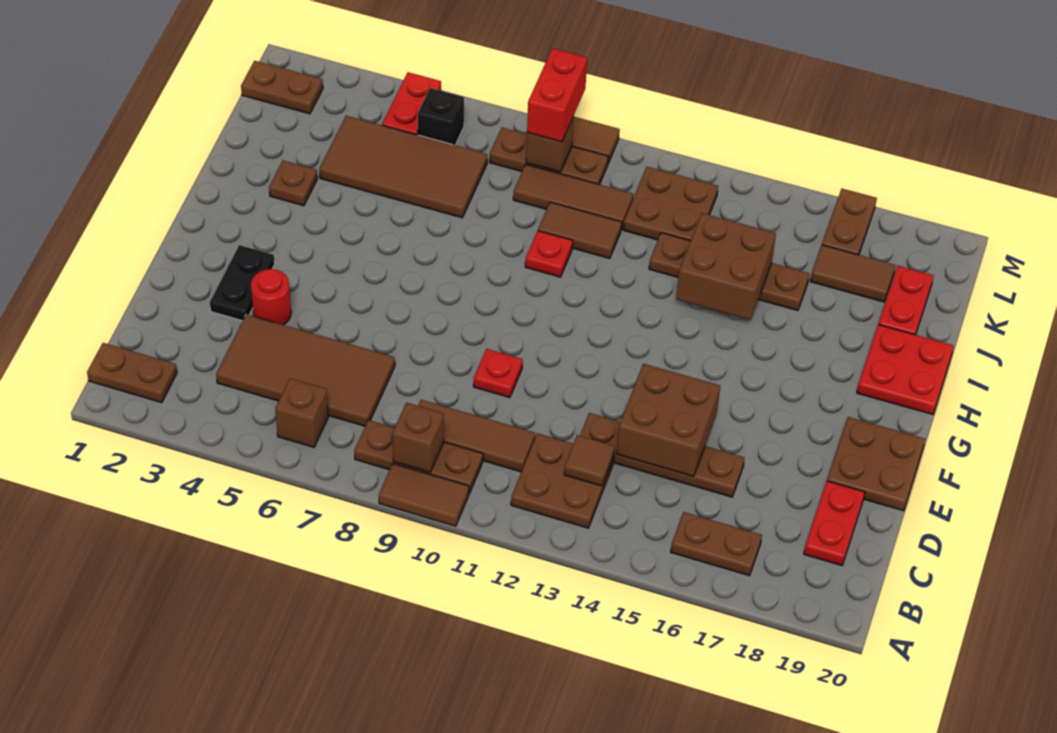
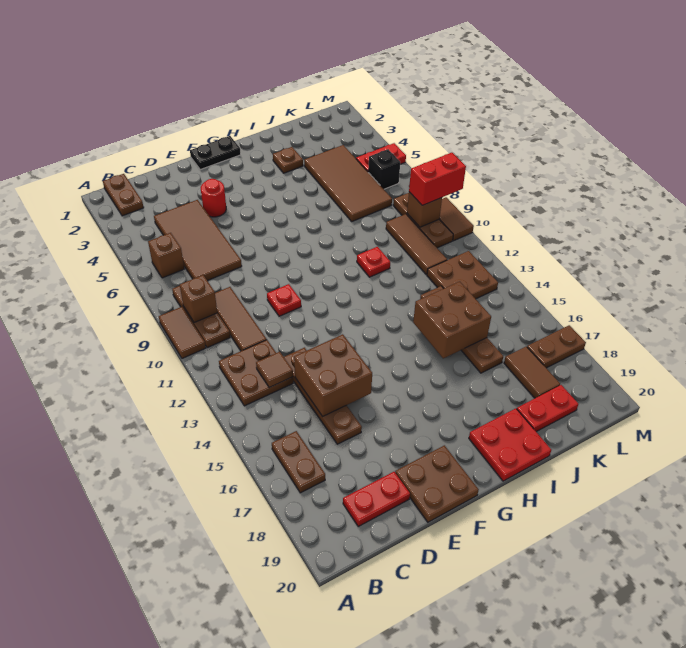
black plate E3:F3 level 1 -> black plate F1:G1 level 1
brown tile J10:J11 level 1 -> none
brown plate L1:L2 level 1 -> none

